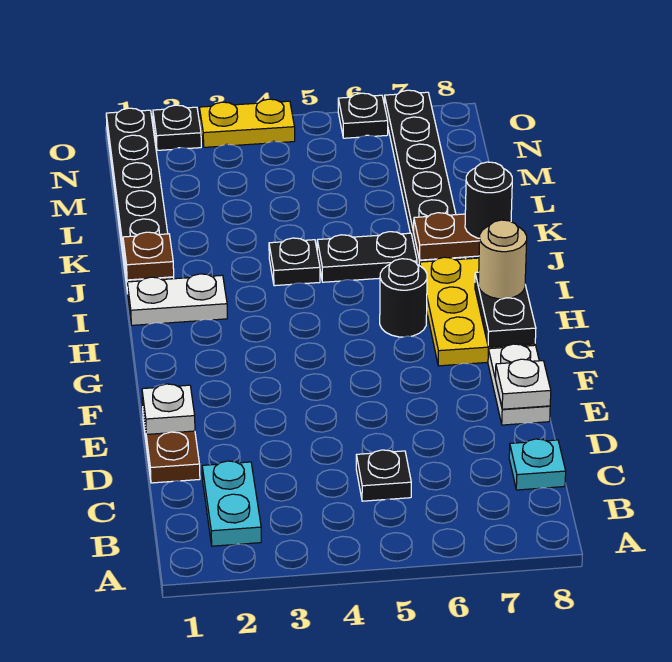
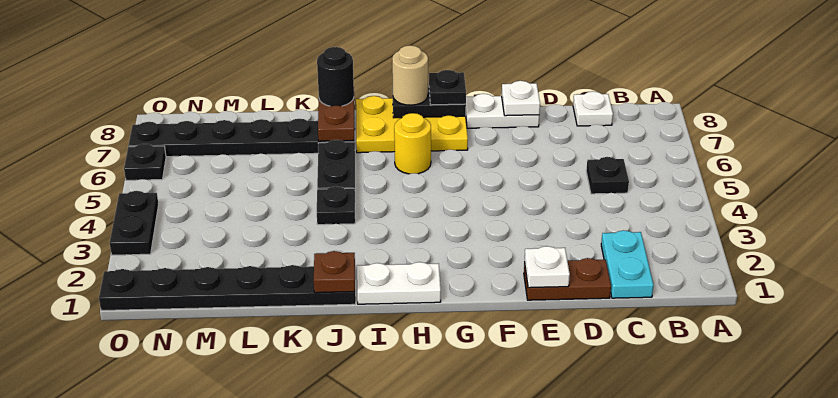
cyan plate B2:C2 level 1 -> cyan plate C1:C2 level 1
cyan plate C8 level 1 -> white plate C8 level 1
black round brick H6 level 1 -> yellow round brick H6 level 1
white plate I1:I2 level 1 -> white plate H1:I1 level 1
black plate O2 level 1 -> black plate G8 level 3
yellow plate O3:O4 level 1 -> black plate O3:O4 level 1

